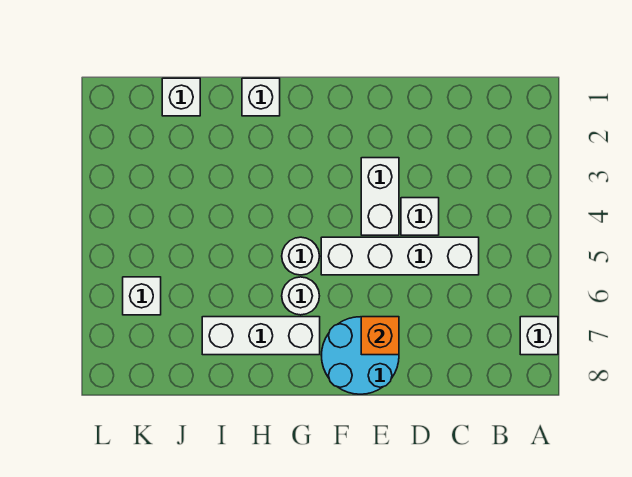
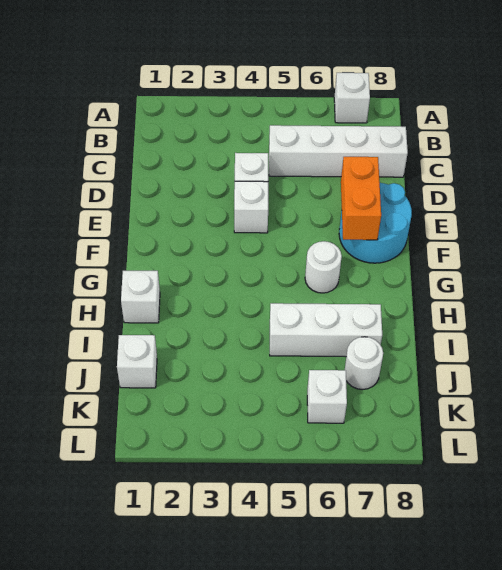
white brick C5:F5 level 1 -> white brick C5:C8 level 1
white brick E3:E4 level 1 -> white brick E4 level 1
orange brick E7 level 2 -> orange brick E7:F7 level 2
white round brick G5 level 1 -> white round brick J7 level 1
white brick G7:I7 level 1 -> white brick I5:I7 level 1

